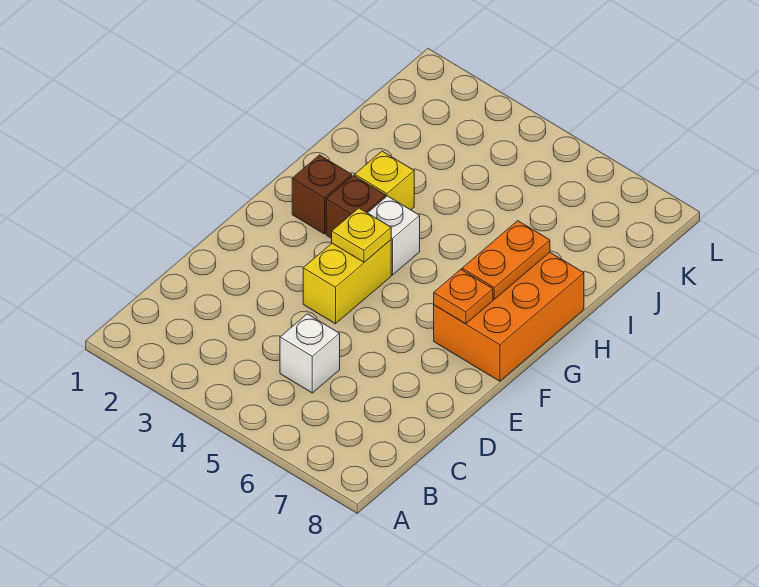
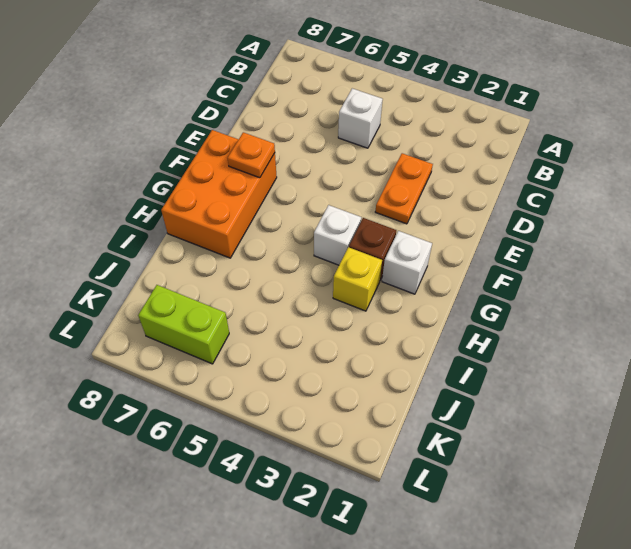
yellow brick E4:F4 level 1 -> none
yellow plate F4 level 2 -> none
brown brick G2 level 1 -> white brick G2 level 1
orange plate G7:H7 level 2 -> orange plate D3:E3 level 1
none -> lime brick K6:K7 level 1

